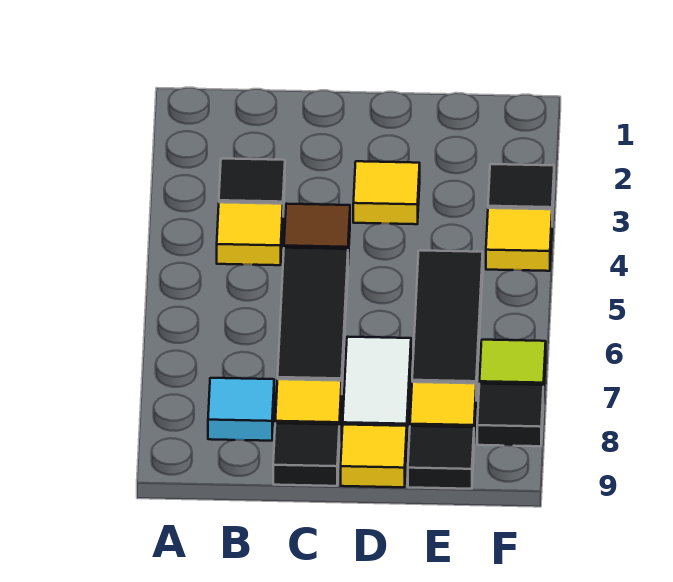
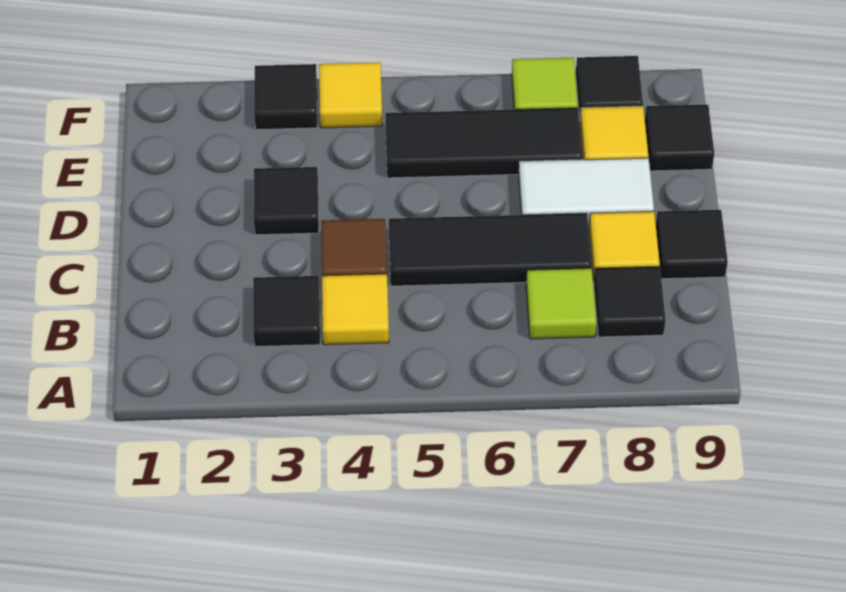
none -> lime tile B7 level 1
cyan tile B8 level 1 -> black tile B8 level 1
yellow tile D3 level 1 -> black tile D3 level 1
yellow tile D9 level 1 -> none

